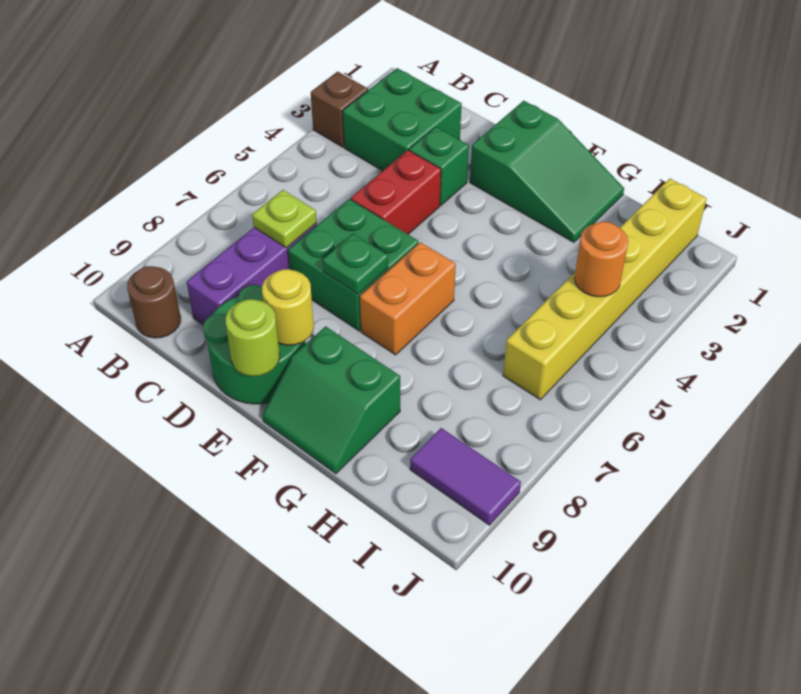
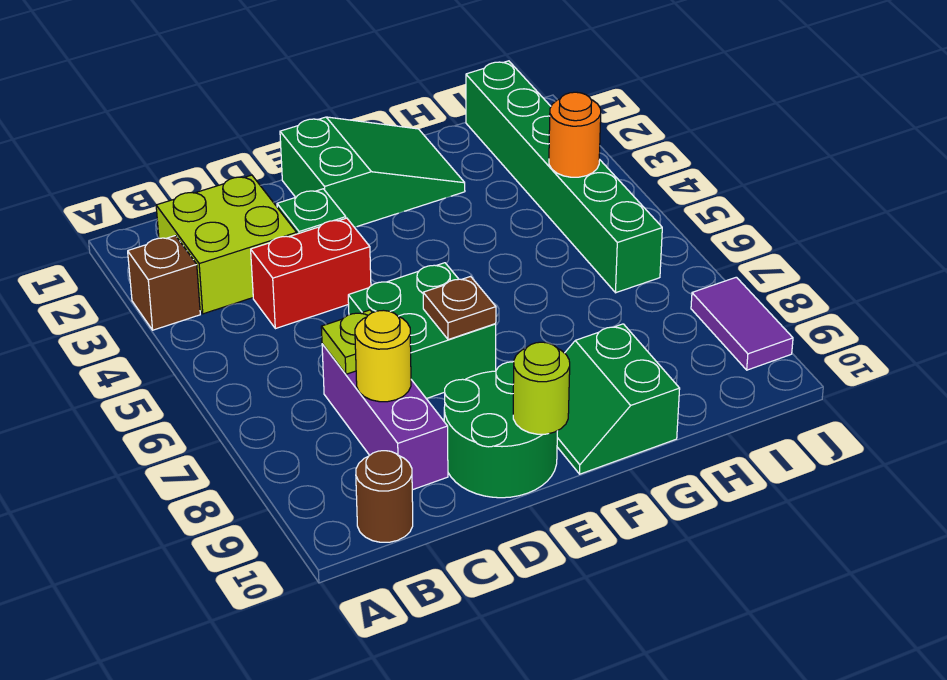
green brick B2:C3 level 1 -> lime brick B2:C3 level 1
red brick D4:D5 level 1 -> red brick C4:D4 level 1
green plate E7 level 2 -> brown plate E7 level 2
yellow round brick E9 level 2 -> yellow round brick C8 level 2
orange brick F6:F7 level 1 -> none
green slope F9:G10 level 1 top 9 -> green slope F9:G10 level 1 top G
yellow brick I1:I6 level 1 -> green brick I1:I6 level 1
purple tile I9:J9 level 1 -> purple tile J8:J9 level 1

